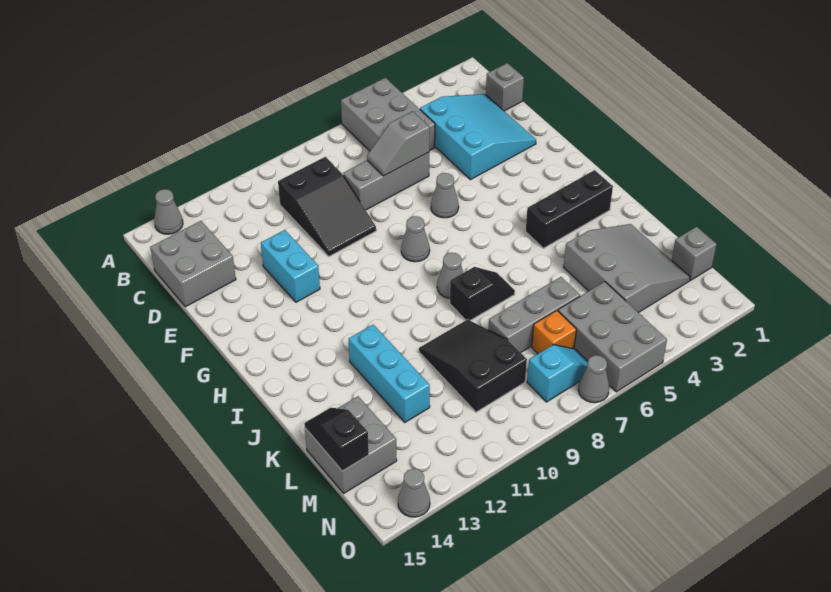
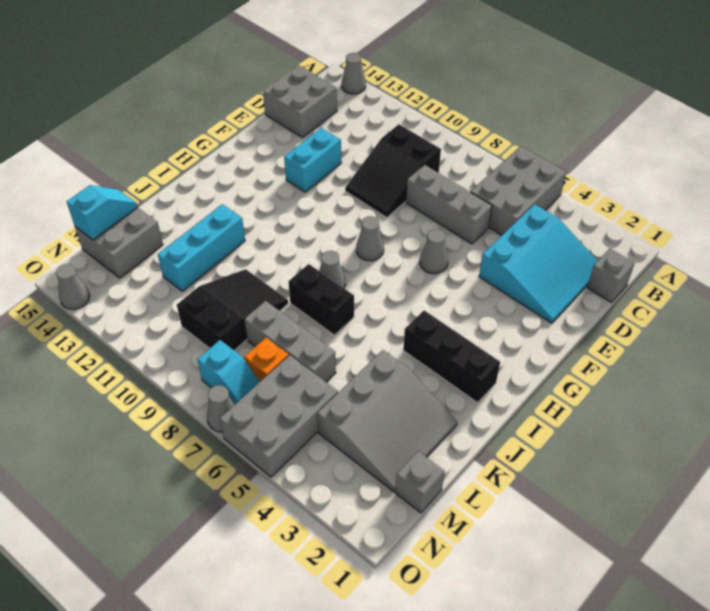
grey slope D6:D7 level 2 top 6 -> none
black slope J7:J8 level 1 top 8 -> black brick J7:J8 level 1
black slope L15:M15 level 2 top M -> cyan slope L15:M15 level 2 top M

